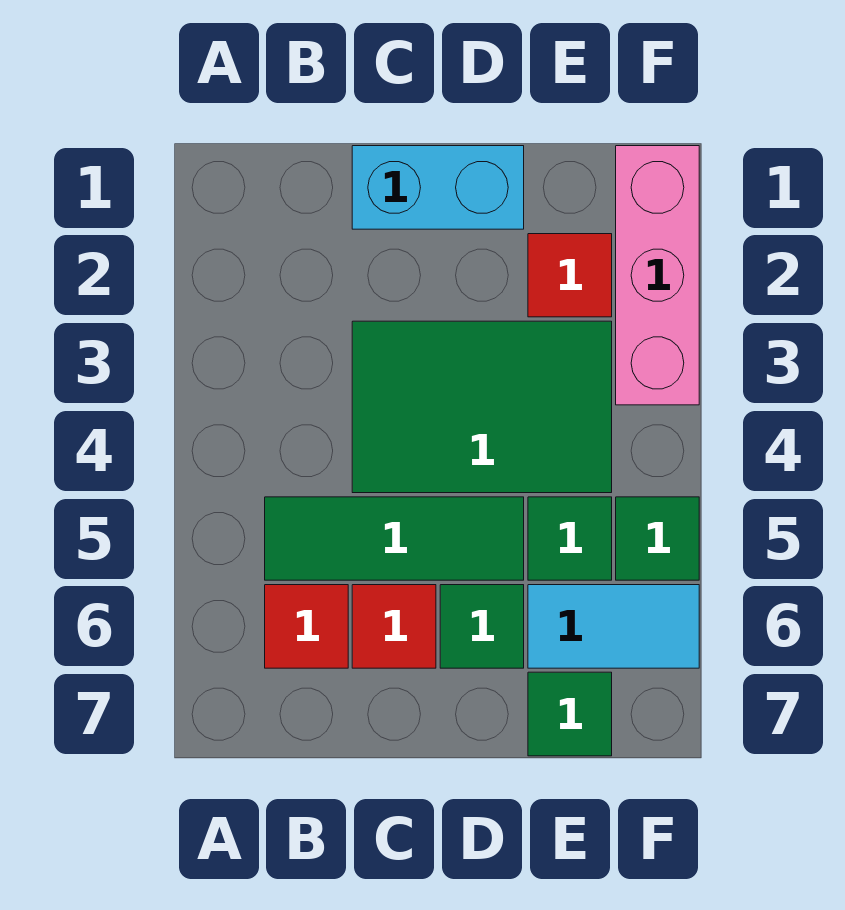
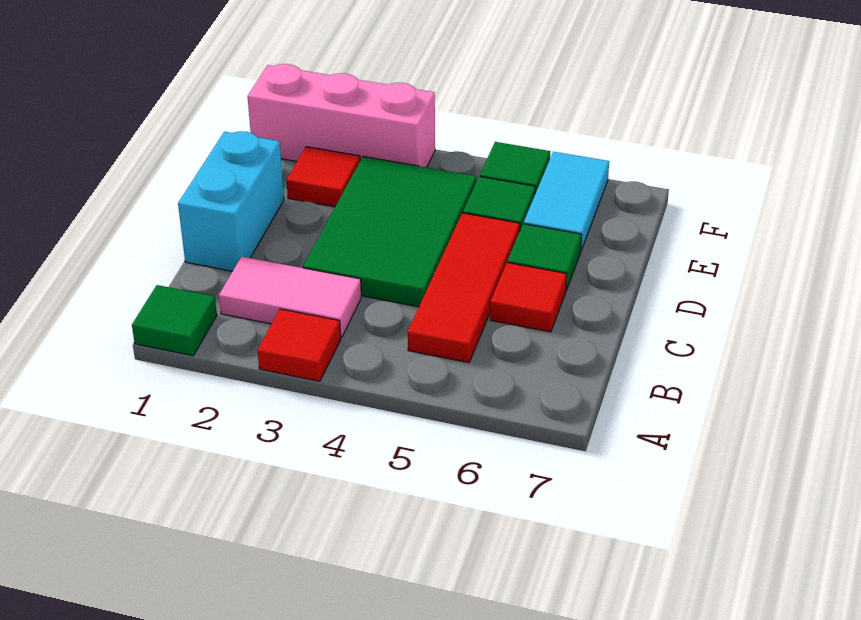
none -> pink tile B2:B3 level 1
green tile B5:D5 level 1 -> red tile B5:D5 level 1
red tile B6 level 1 -> red tile A3 level 1
green tile E7 level 1 -> green tile A1 level 1

